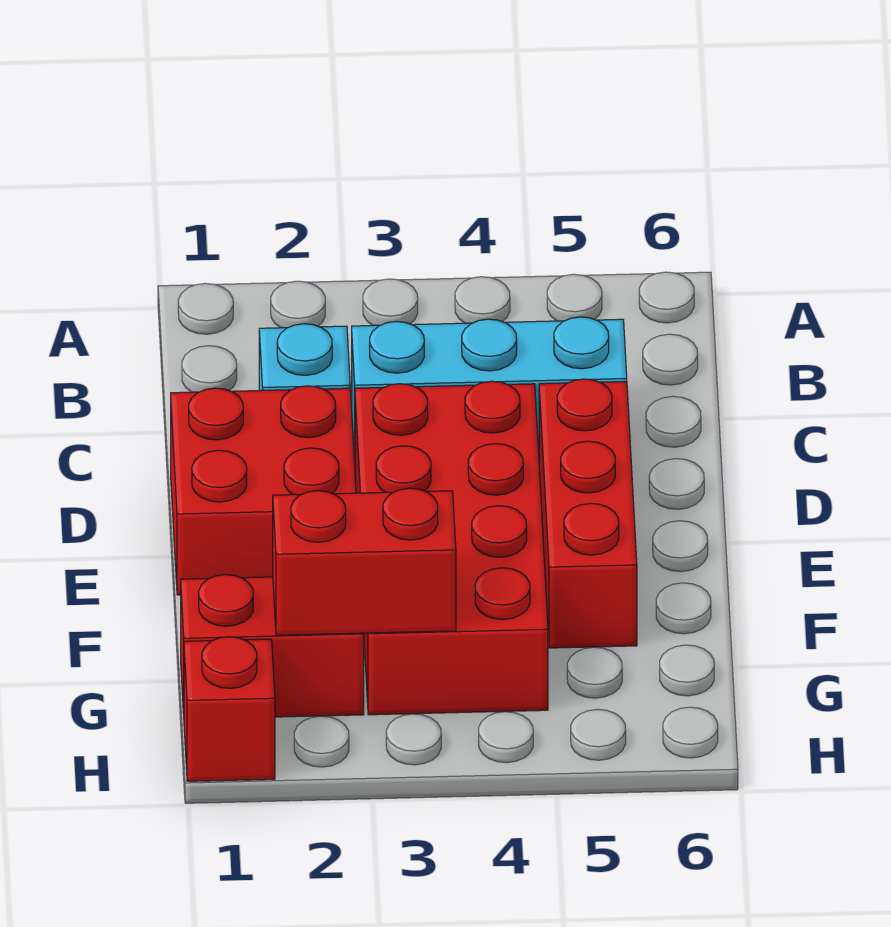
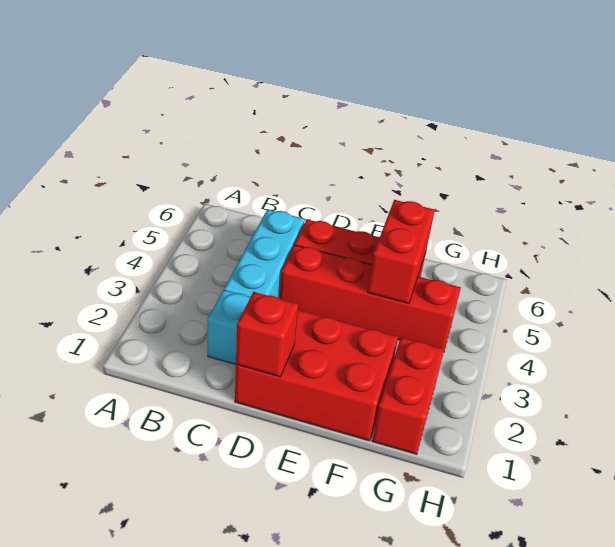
red brick D1:E2 level 1 -> red brick D1:F2 level 1
red brick D3:G4 level 1 -> red brick D4:G4 level 1
red brick G2:G3 level 2 -> red brick F4:F5 level 2
red brick H1 level 1 -> red brick D1 level 2

